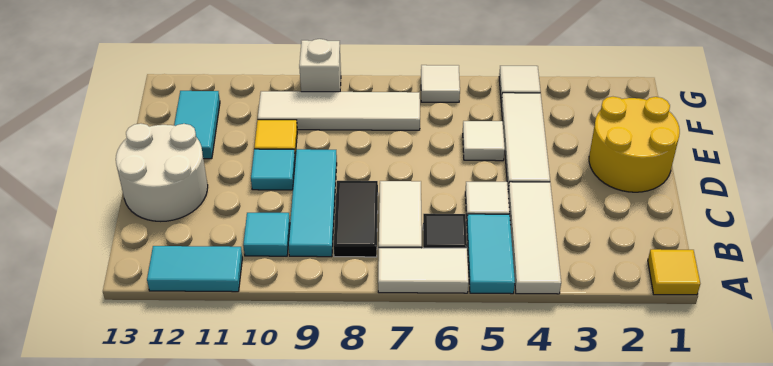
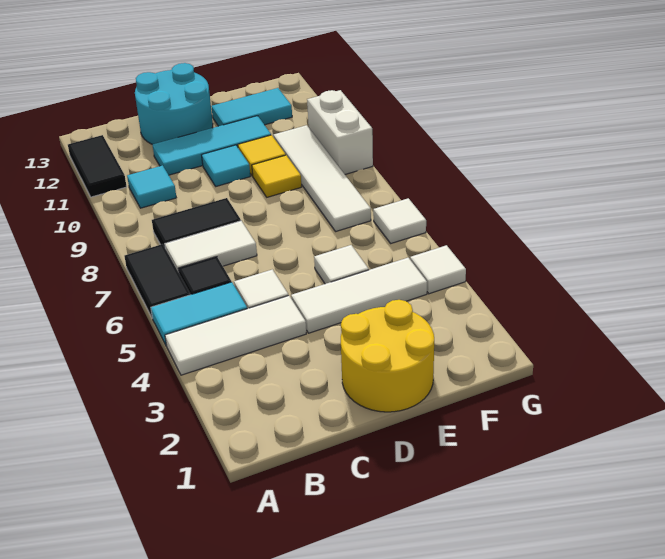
yellow tile A1 level 1 -> yellow tile E9 level 1
white tile A6:A7 level 1 -> black tile A6:A7 level 1
cyan tile A11:A12 level 1 -> black tile A11:A12 level 1
cyan tile B9:D9 level 1 -> cyan tile C11:E11 level 1
white round brick C12:D13 level 1 -> cyan round brick C12:D13 level 1
white brick G9 level 1 -> white brick G9:G10 level 1

